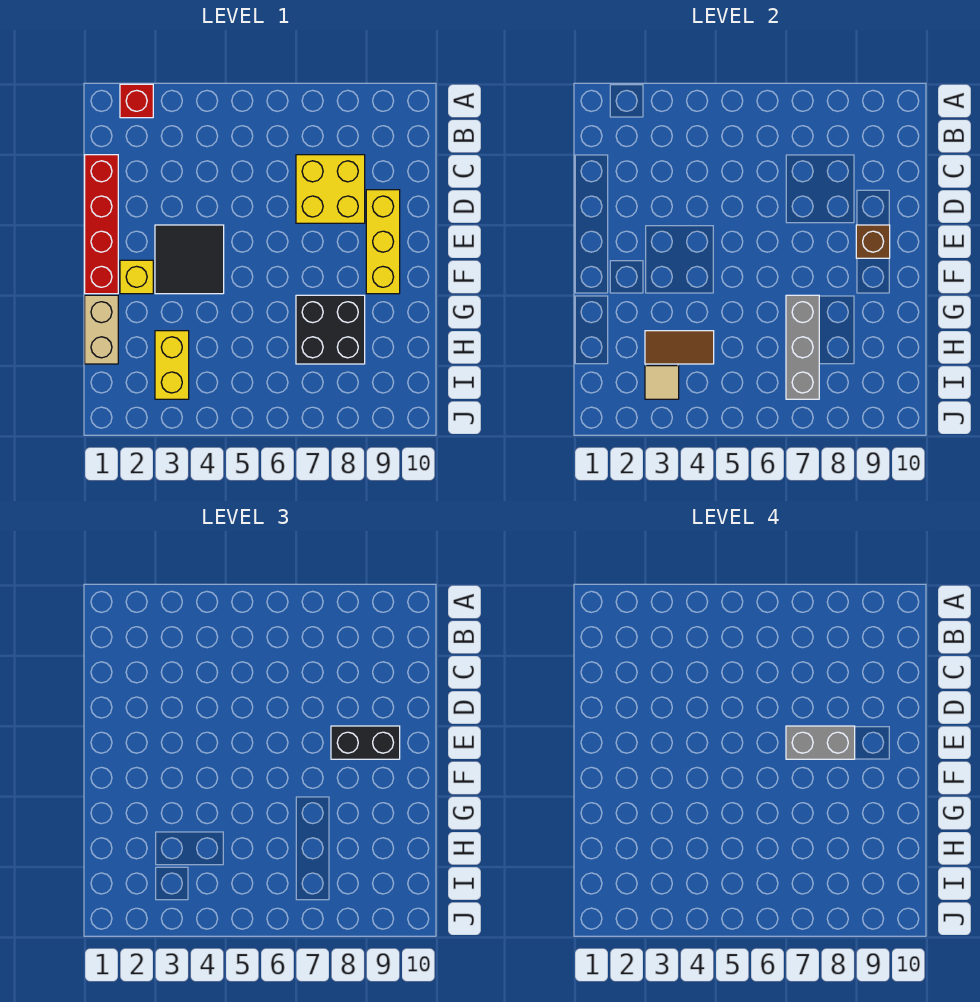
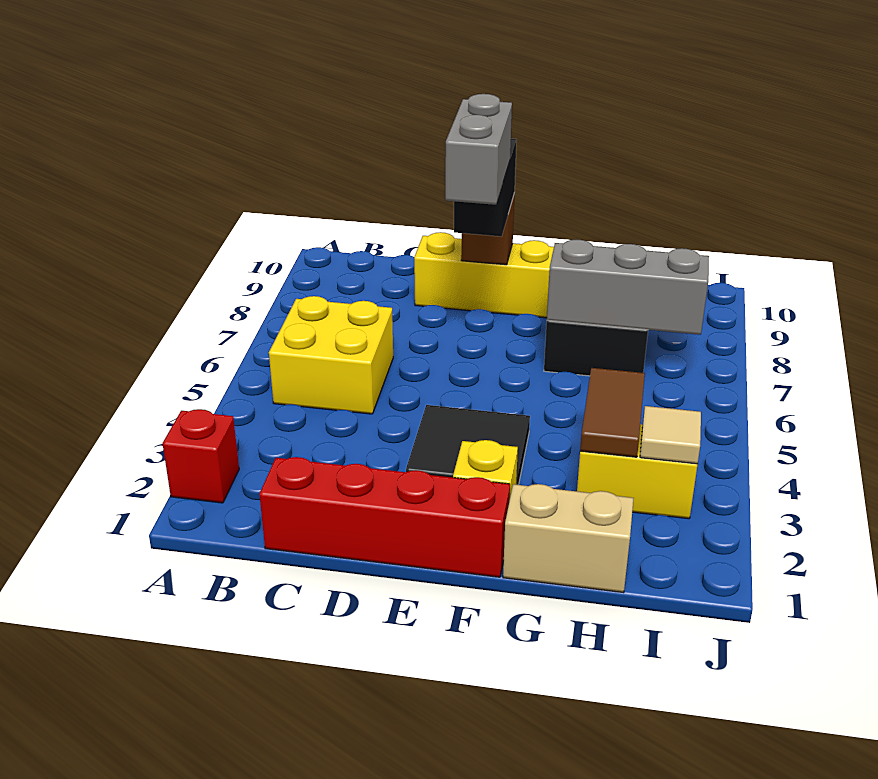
yellow brick C7:D8 level 1 -> yellow brick B5:C6 level 1

